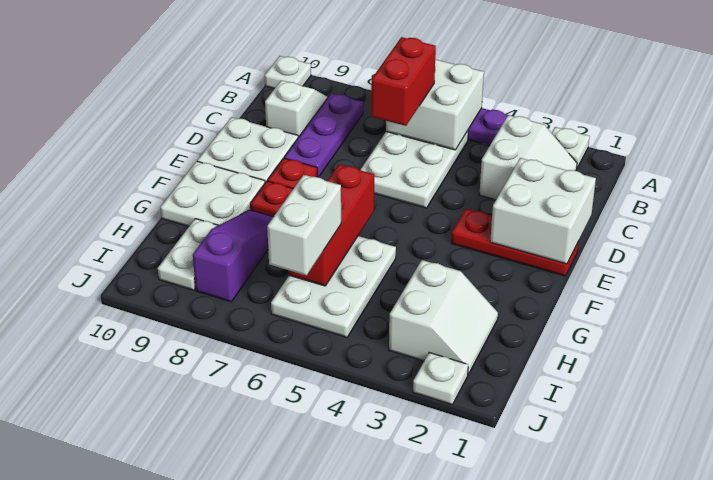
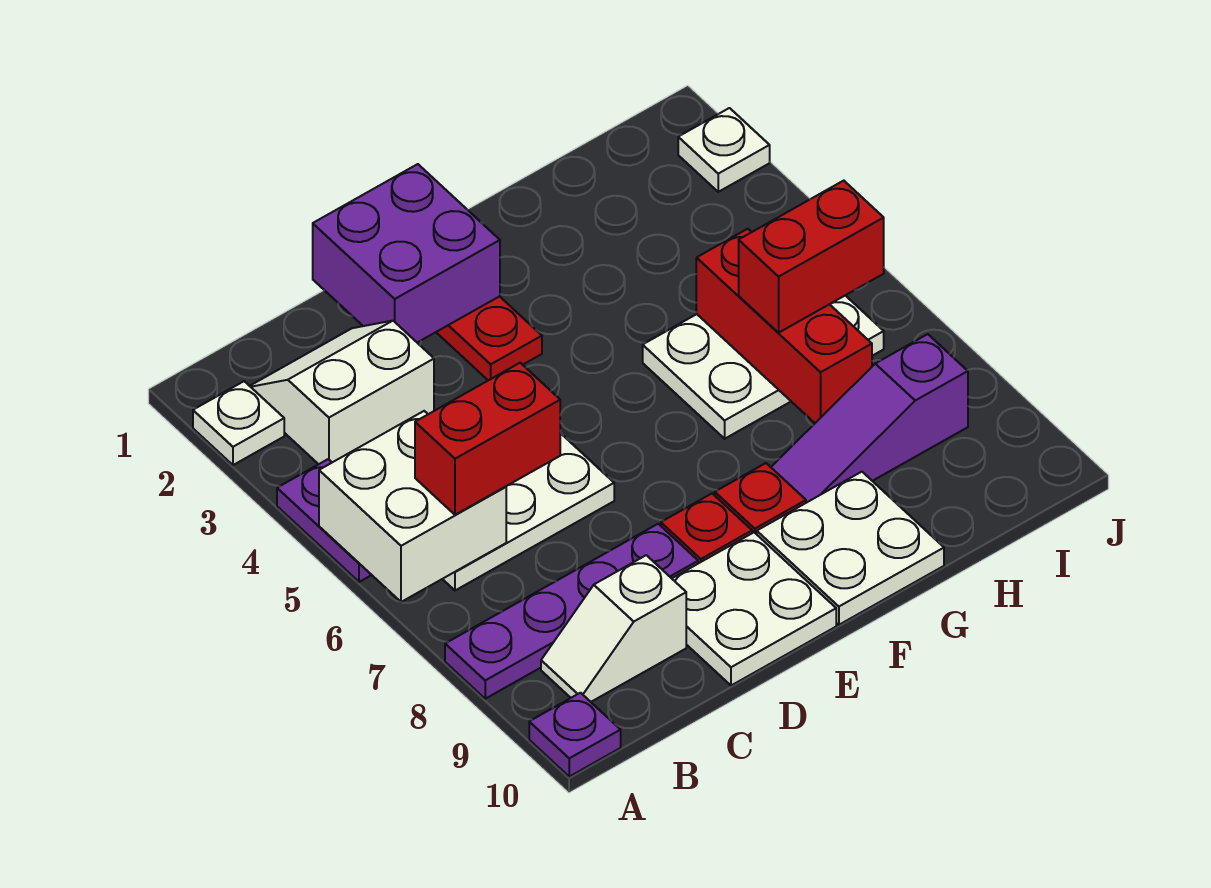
white plate A10 level 1 -> purple plate A10 level 1
purple plate B8:D8 level 1 -> purple plate A8:D8 level 1
white brick D1:E2 level 2 -> purple brick D1:E2 level 2
red brick F6:H6 level 2 -> red brick H5:H7 level 2
white slope H2:I3 level 1 top 3 -> none
white brick H6:I6 level 3 -> red brick H6:I6 level 3
white plate H9:I9 level 1 -> none

